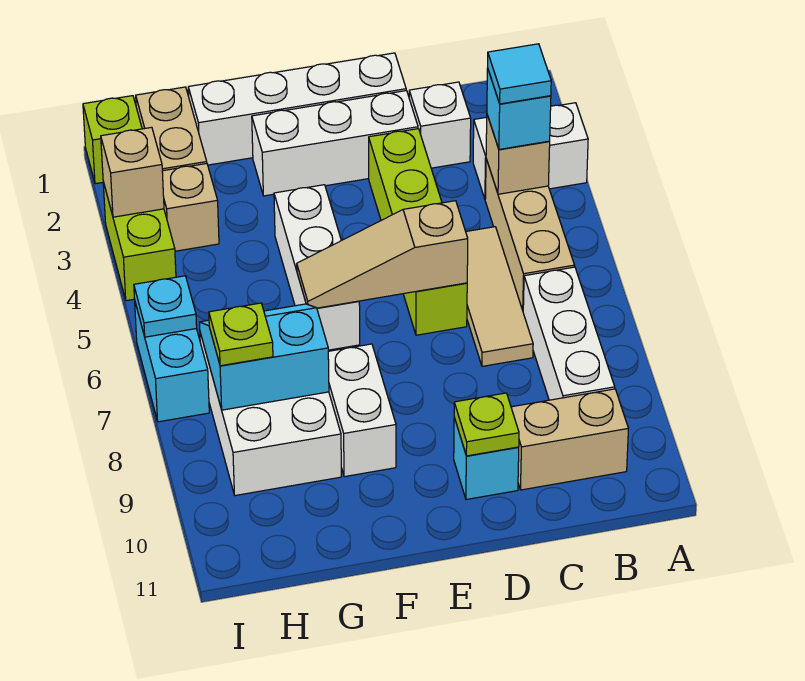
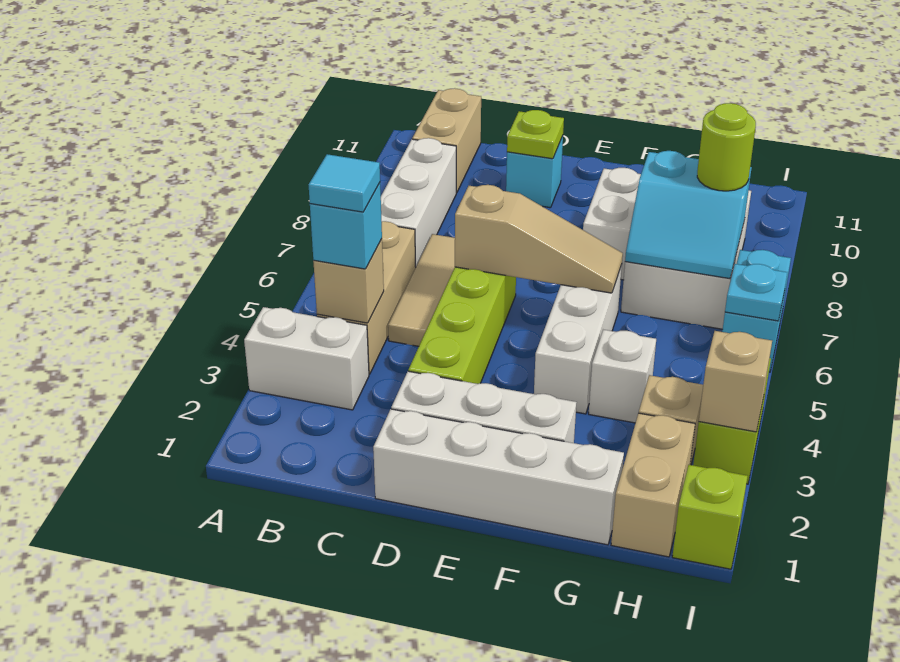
tan brick B10:C10 level 1 -> tan brick B10:B11 level 1
white brick C2 level 1 -> white brick G4 level 1
lime plate H8 level 3 -> lime round brick H8 level 3

